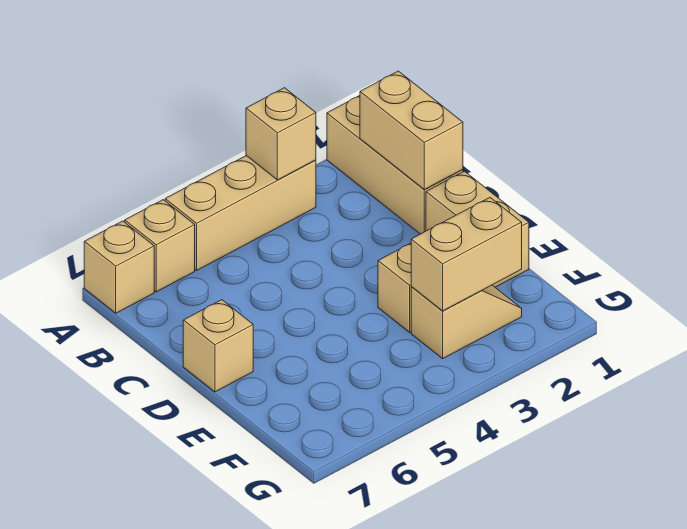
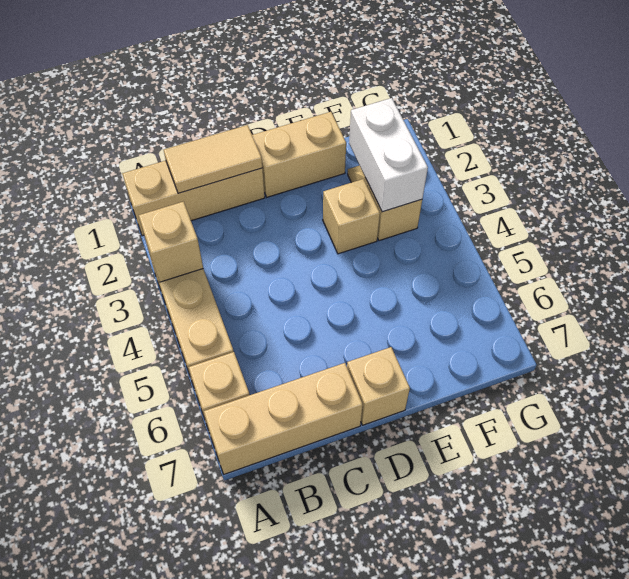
tan brick A7 level 1 -> tan brick A7:C7 level 1
tan brick B1:C1 level 2 -> tan tile B1:C1 level 2
tan brick F2:F3 level 2 -> white brick F2:F3 level 2

